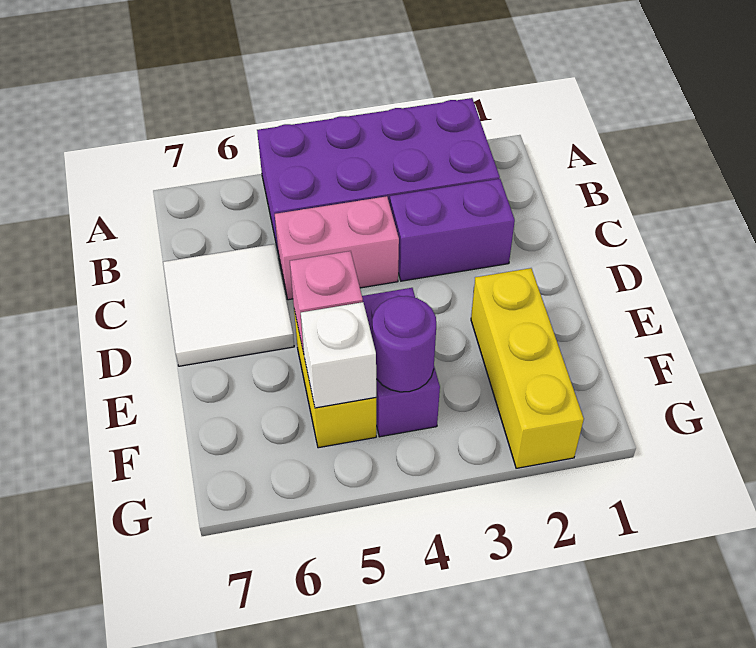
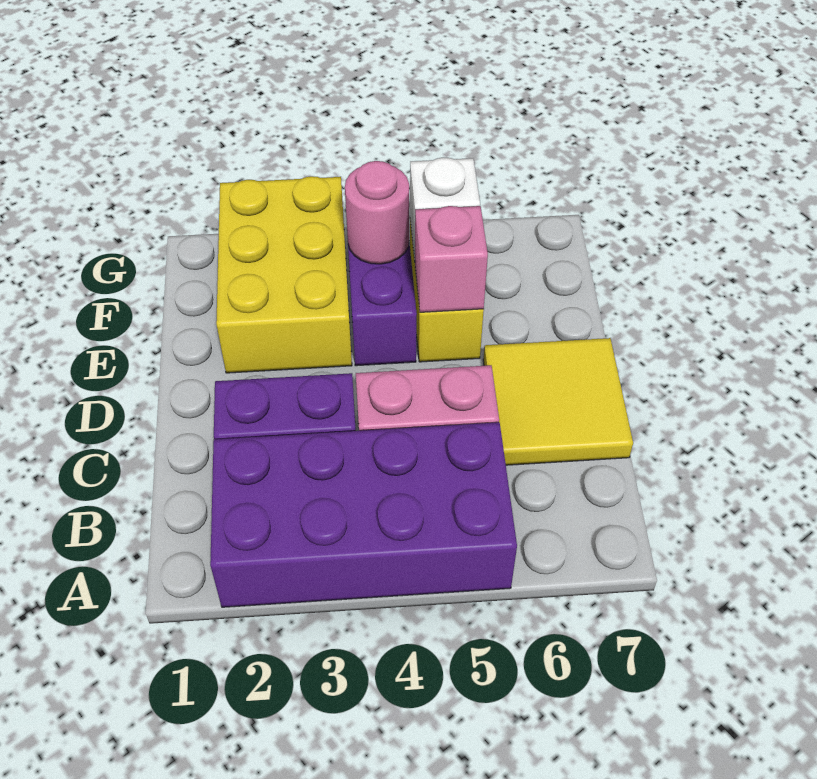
white tile C6:D7 level 1 -> yellow tile C6:D7 level 1
yellow brick E2:G2 level 1 -> yellow brick E2:G3 level 1
purple round brick F4 level 2 -> pink round brick F4 level 2

